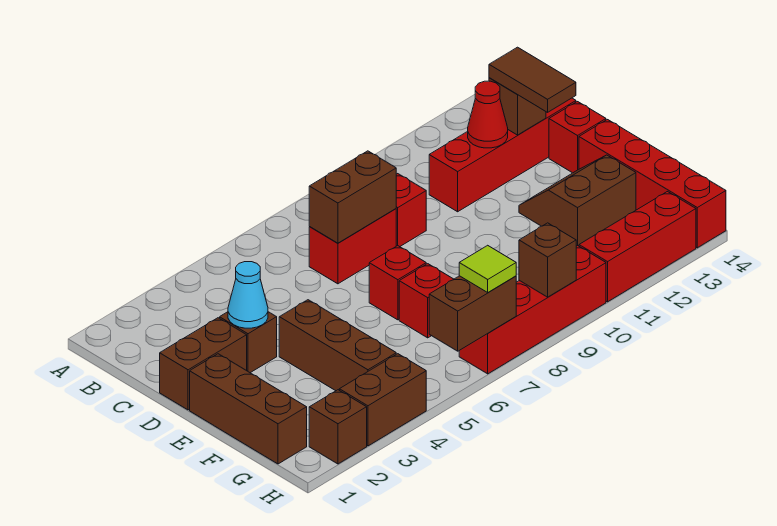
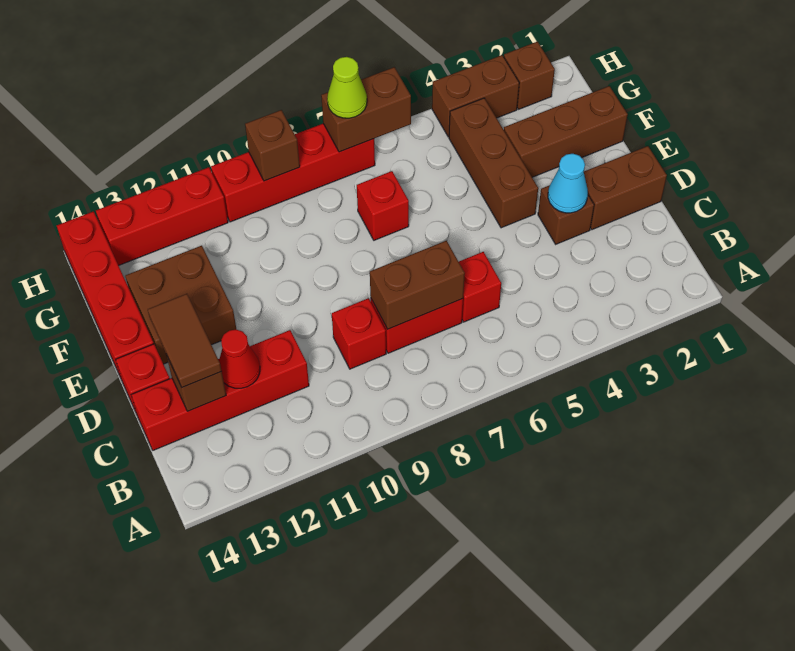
brown brick E1:G1 level 1 -> brown brick F1:F3 level 1
red brick E7 level 1 -> red brick C6 level 1
brown slope E12:F13 level 1 top F -> brown brick E12:F13 level 1
lime tile H7 level 3 -> lime cone H7 level 3

